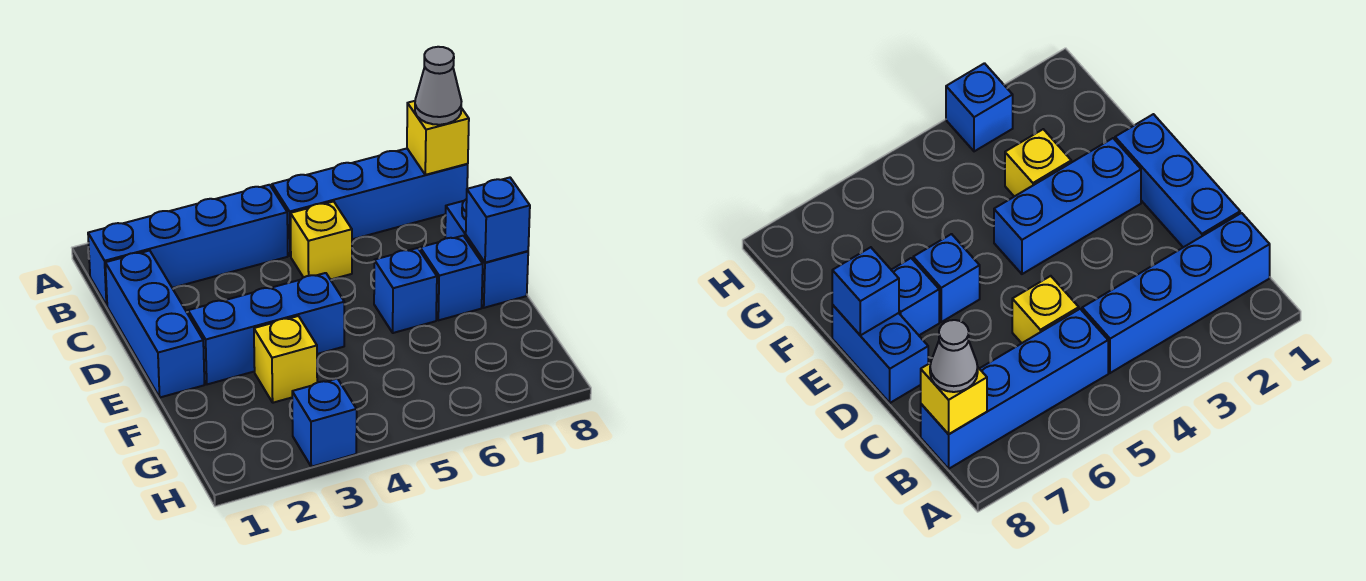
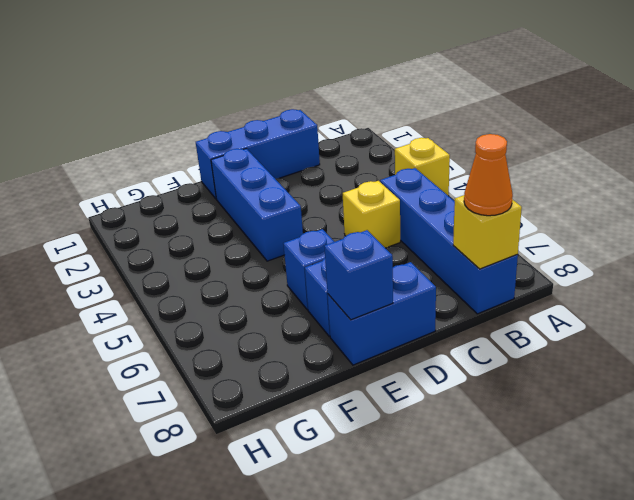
blue brick B1:B4 level 1 -> none
grey cone B8 level 3 -> orange cone B8 level 3
yellow brick F3 level 1 -> yellow brick A4 level 1
blue brick H3 level 1 -> none

